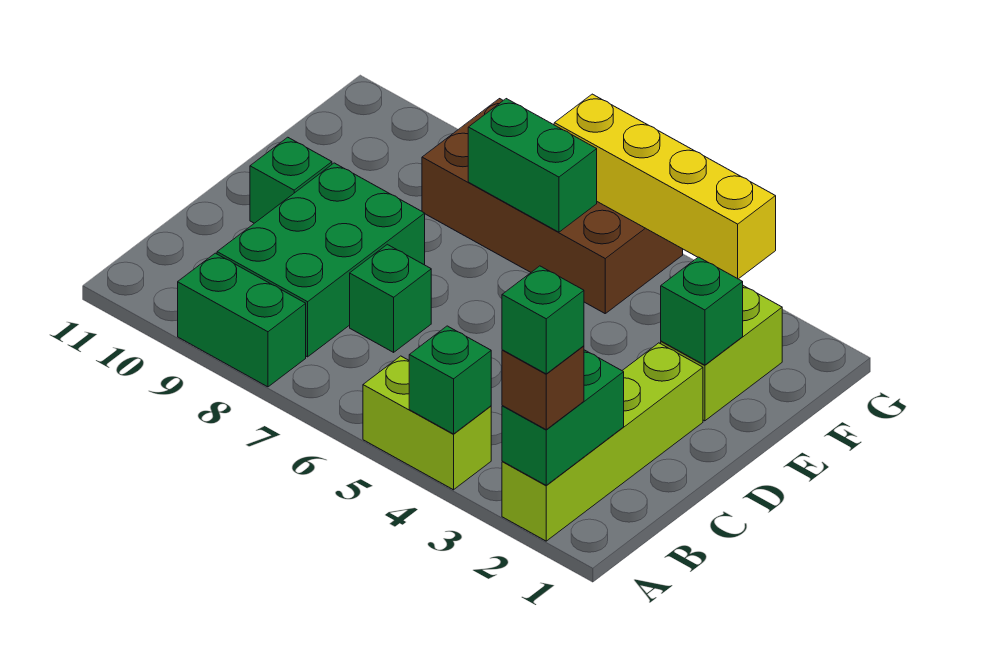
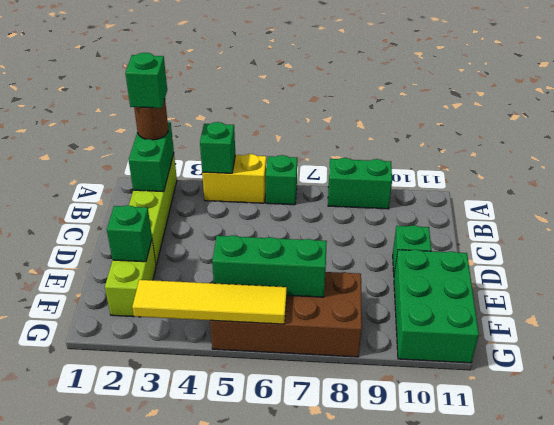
brown brick A2 level 3 -> brown round brick A2 level 3
lime brick A4:A5 level 1 -> yellow brick A4:A5 level 1
green brick B8:D9 level 1 -> green brick E10:G11 level 1
green brick C7 level 1 -> green brick A6 level 1
green brick F6:F7 level 2 -> green brick F5:F7 level 2
yellow brick G3:G6 level 2 -> yellow tile G3:G6 level 2

